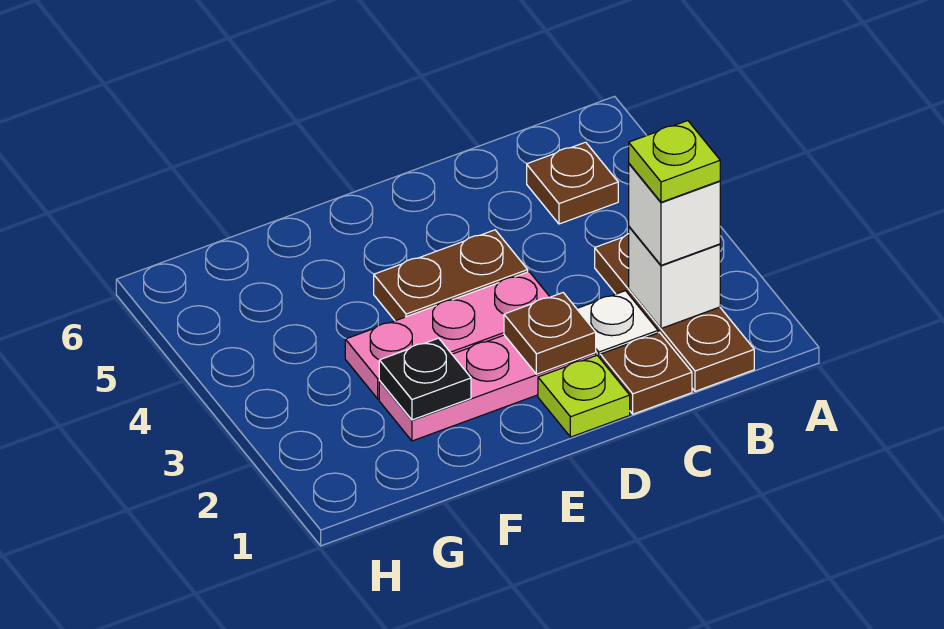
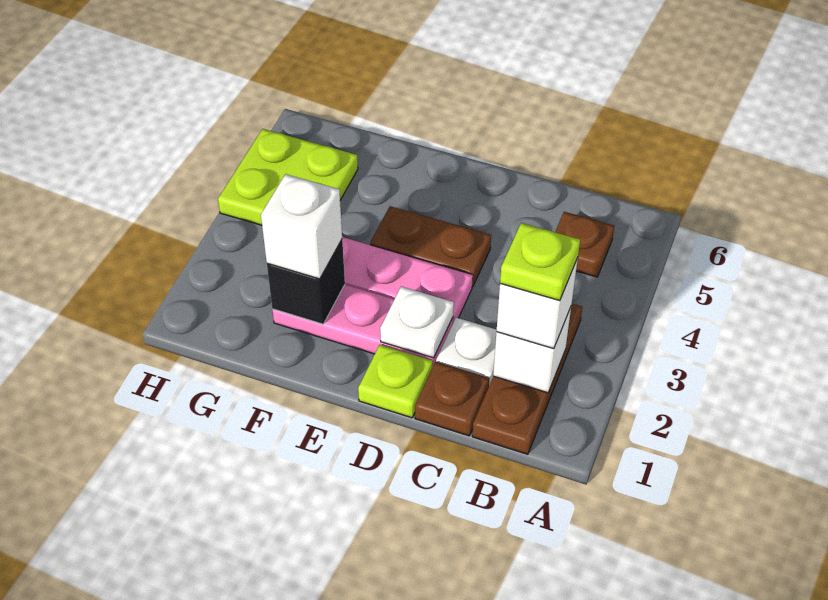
brown plate D2 level 2 -> white plate D2 level 2
black plate F2 level 2 -> black brick F2 level 2
none -> white brick F2 level 3
none -> lime plate G4:H5 level 1

